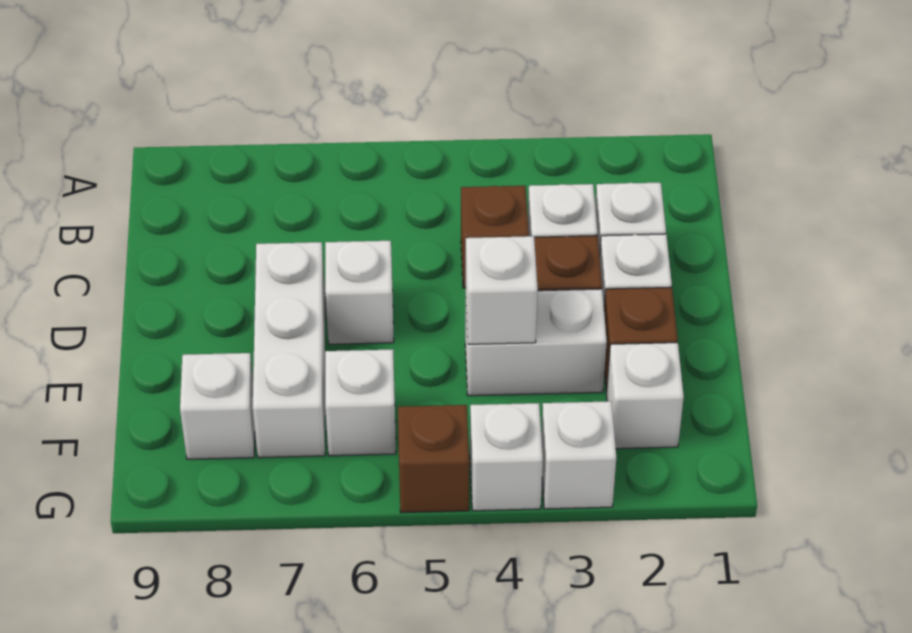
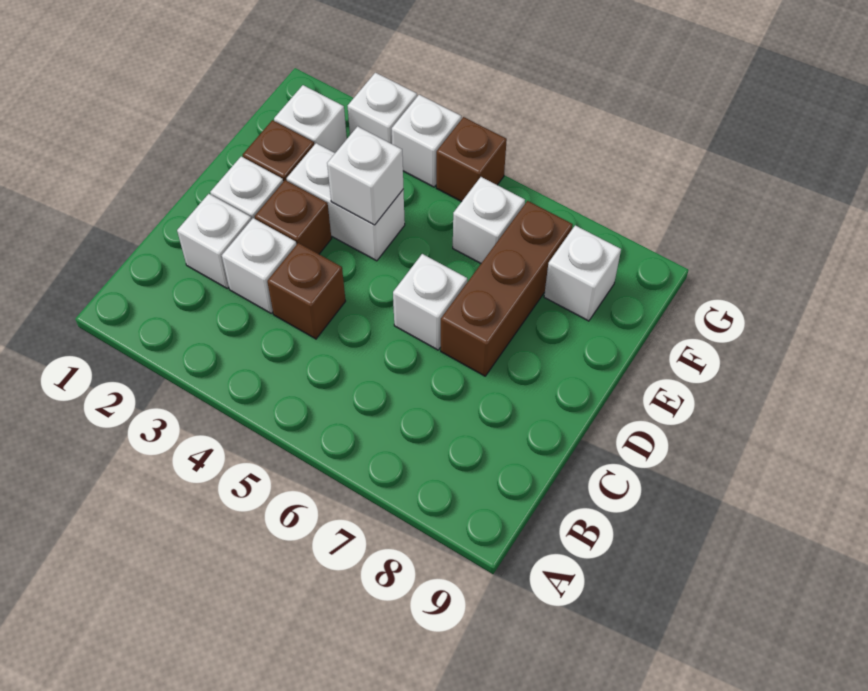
white brick D7:F7 level 1 -> brown brick D7:F7 level 1

